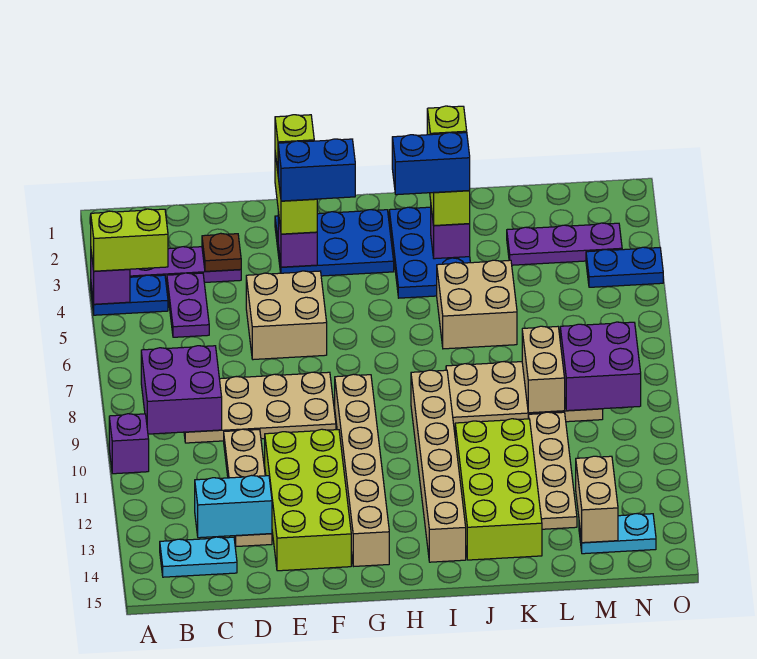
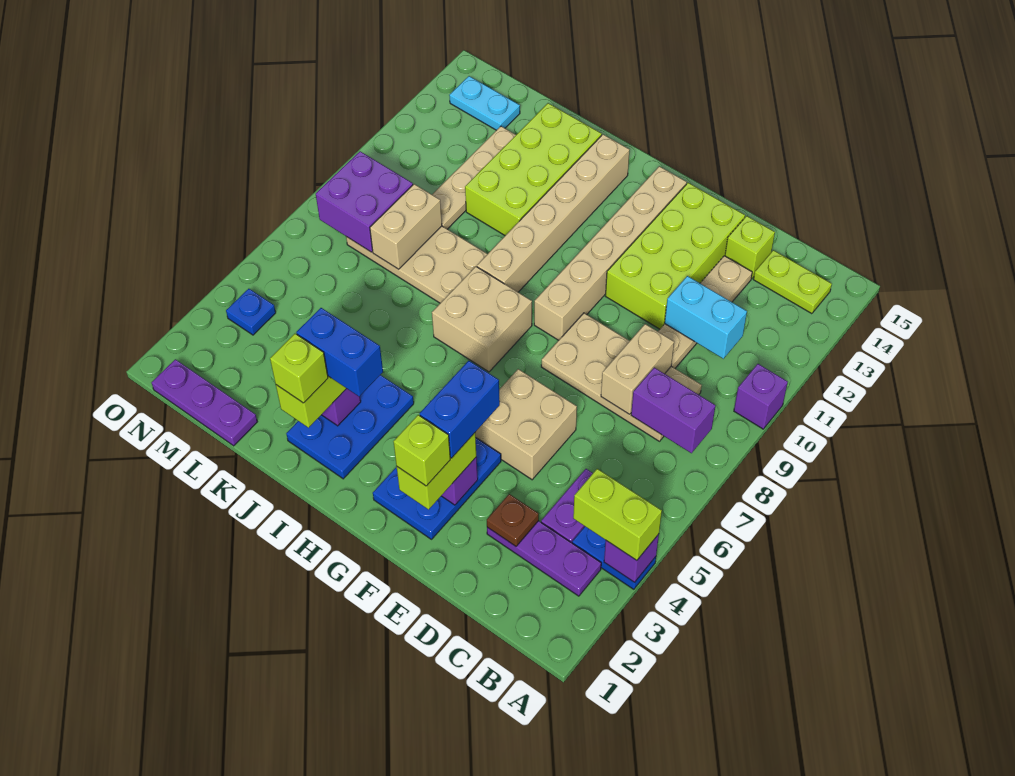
purple brick B8:C9 level 2 -> purple brick B8:C8 level 2
cyan plate B14:C14 level 1 -> lime plate B14:C14 level 1
cyan brick C13:D13 level 2 -> cyan brick C11:D11 level 2
none -> lime brick D14 level 1
blue plate F2:H3 level 1 -> blue plate F2:G4 level 1
blue brick F3:G3 level 4 -> blue brick F3:F4 level 4
tan brick J5:K6 level 1 -> tan brick H7:I8 level 1
purple plate L3:N3 level 1 -> purple plate L1:N1 level 1
tan brick M13:M14 level 2 -> tan brick D8:D9 level 2
blue plate N4:O4 level 1 -> blue plate N4 level 1

